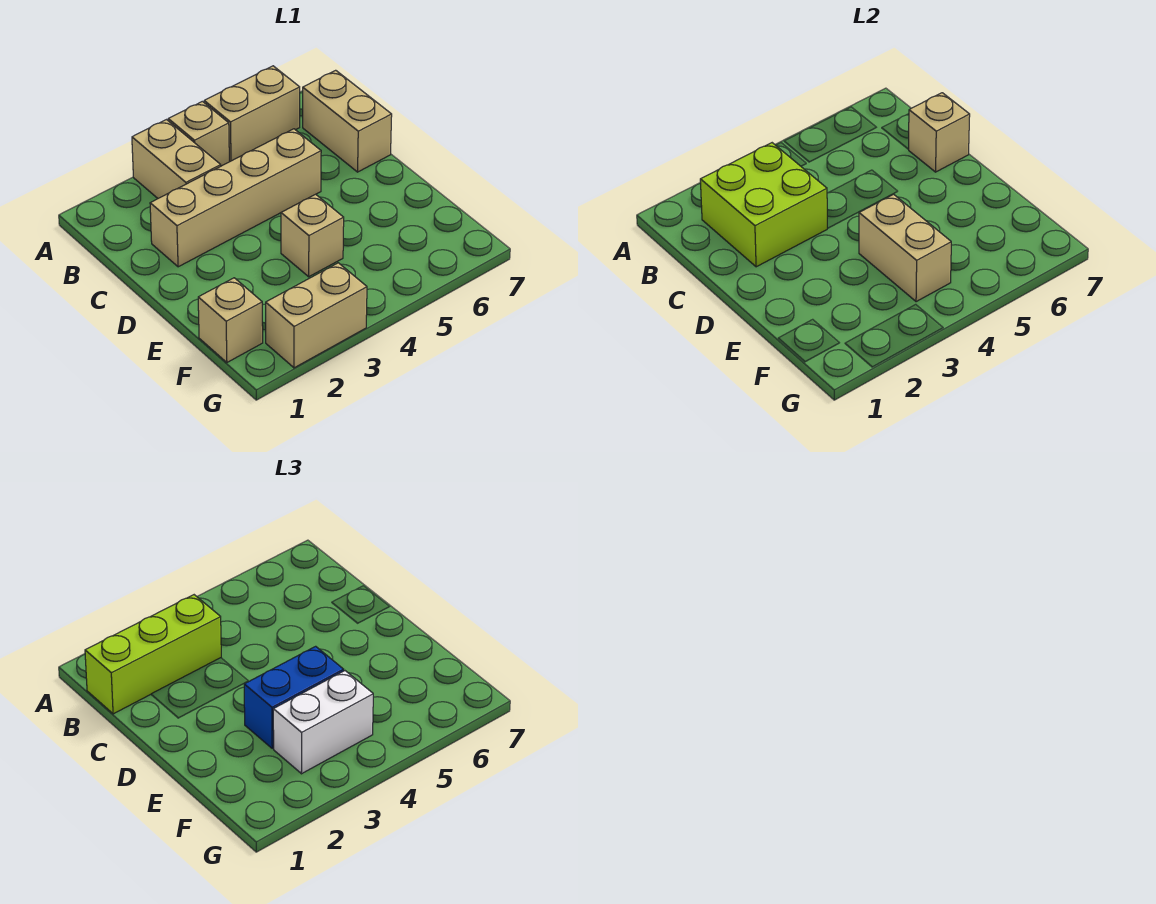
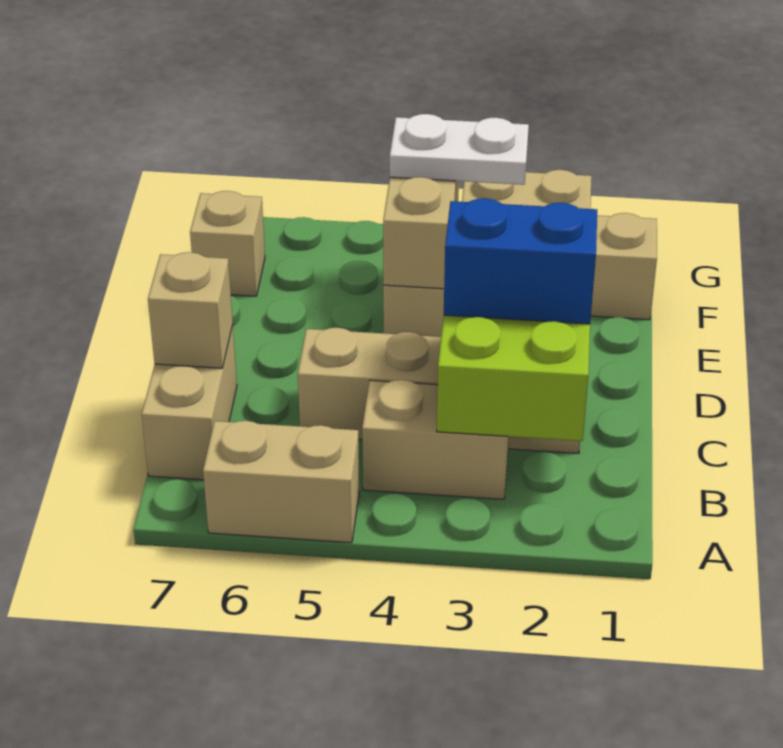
tan brick A3:B3 level 1 -> tan brick B3:B4 level 1
tan brick A4 level 1 -> tan brick F7 level 1
lime brick B1:B3 level 3 -> none
blue brick E3:E4 level 3 -> blue brick C2:C3 level 3
white brick F3:F4 level 3 -> white plate F3:F4 level 3

